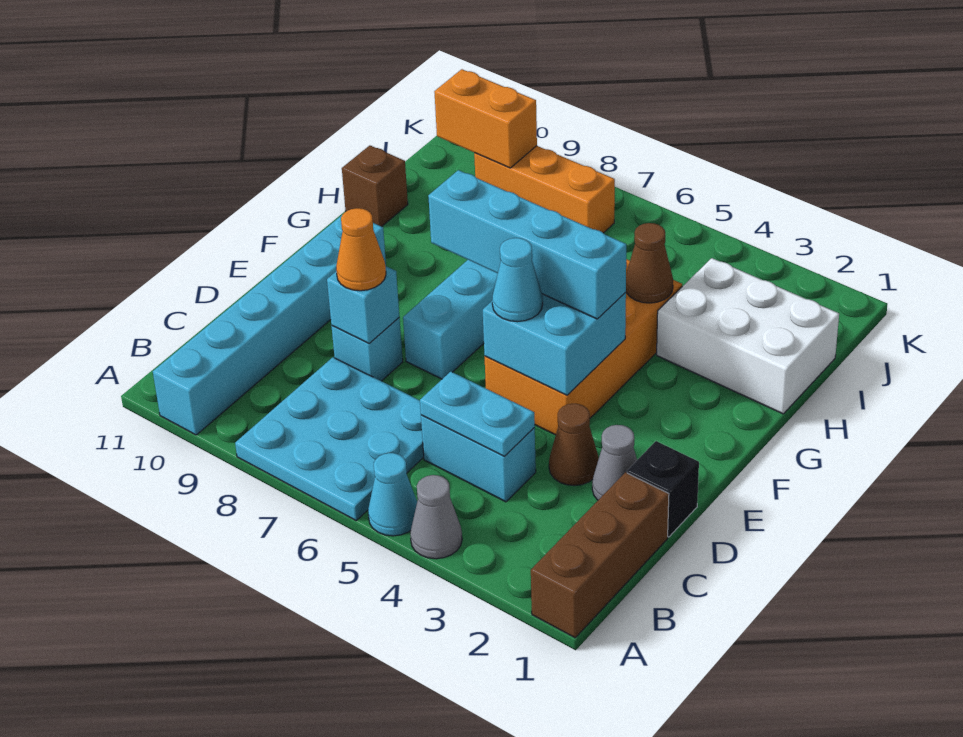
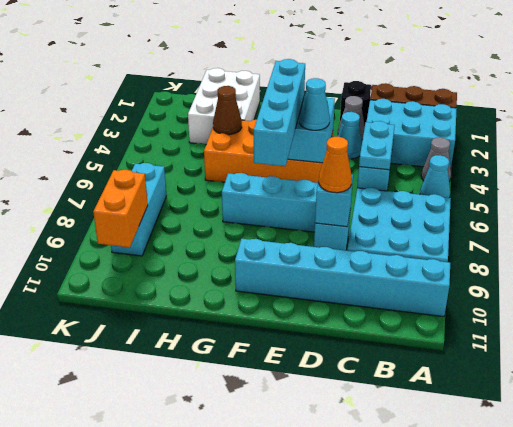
none -> cyan brick A2:C3 level 1
brown cone D3 level 1 -> cyan cone D3 level 1
brown brick H11 level 1 -> none
orange brick J7:J9 level 1 -> cyan brick J7:J9 level 1

